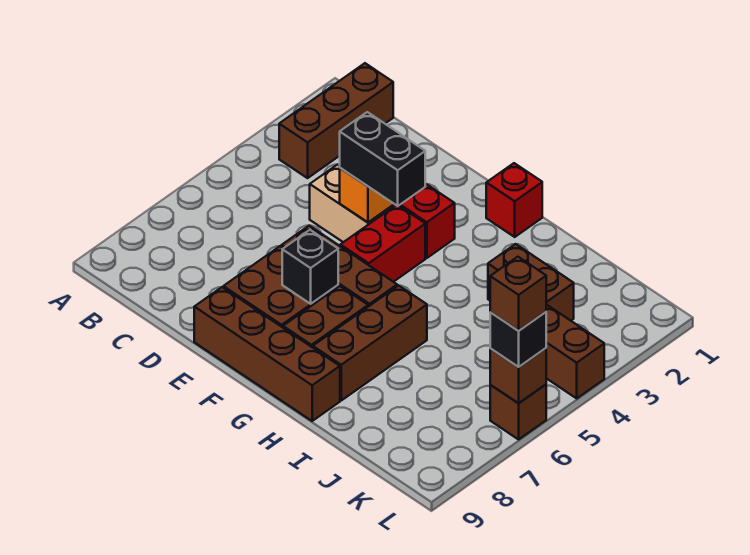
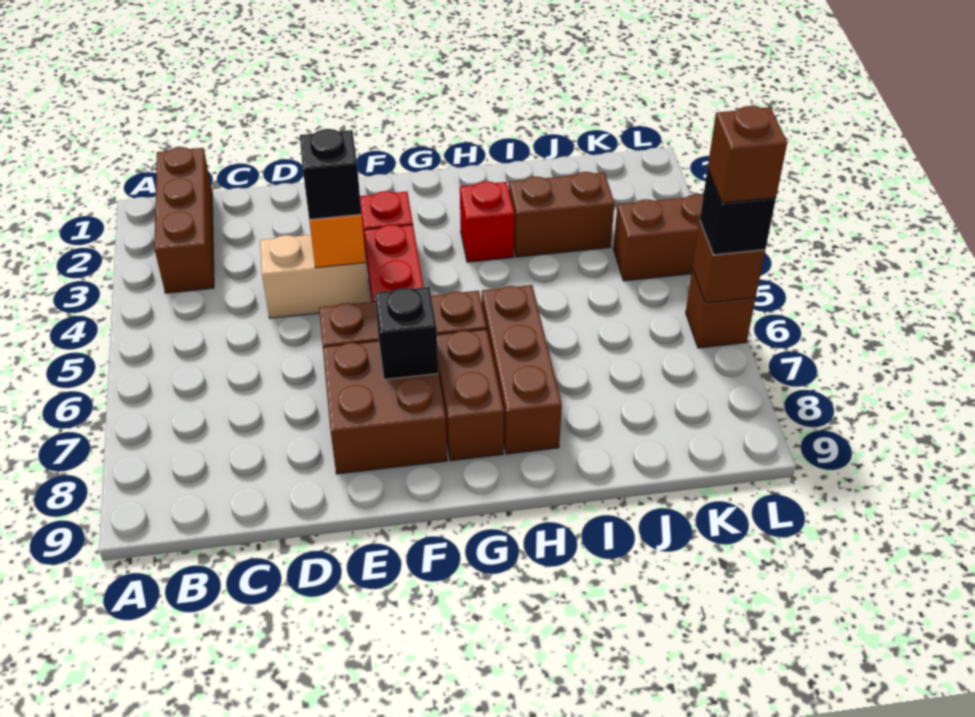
black brick E4:F4 level 3 -> black brick E4 level 3
brown brick E9:H9 level 1 -> none
red brick G1 level 1 -> red brick H3 level 1

